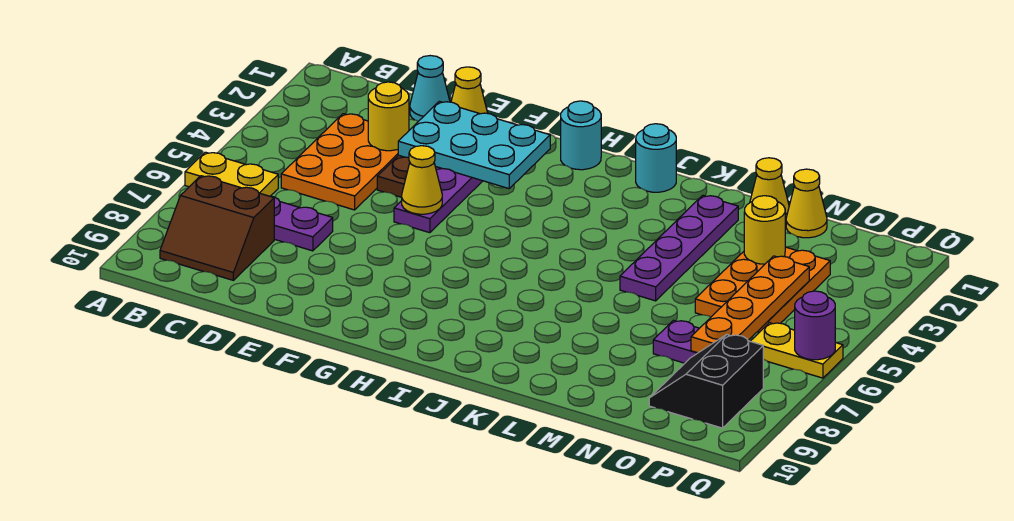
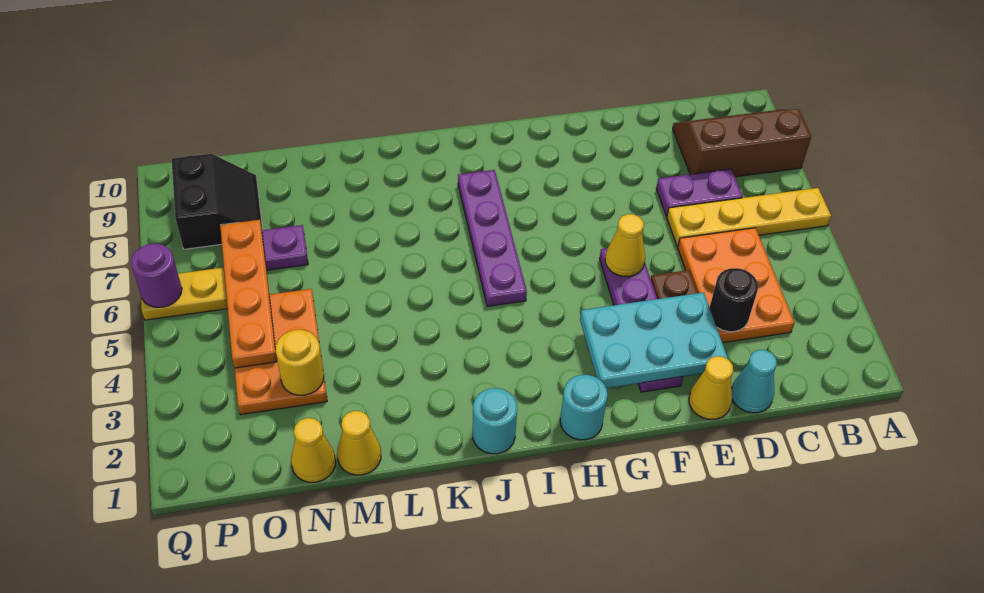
yellow plate A6:B6 level 1 -> yellow plate A6:D6 level 1
brown slope B8:C9 level 1 top 8 -> brown slope A8:C9 level 1 top 8
yellow round brick D3 level 2 -> black round brick D3 level 2
purple plate L2:L5 level 1 -> purple plate I5:I8 level 1

